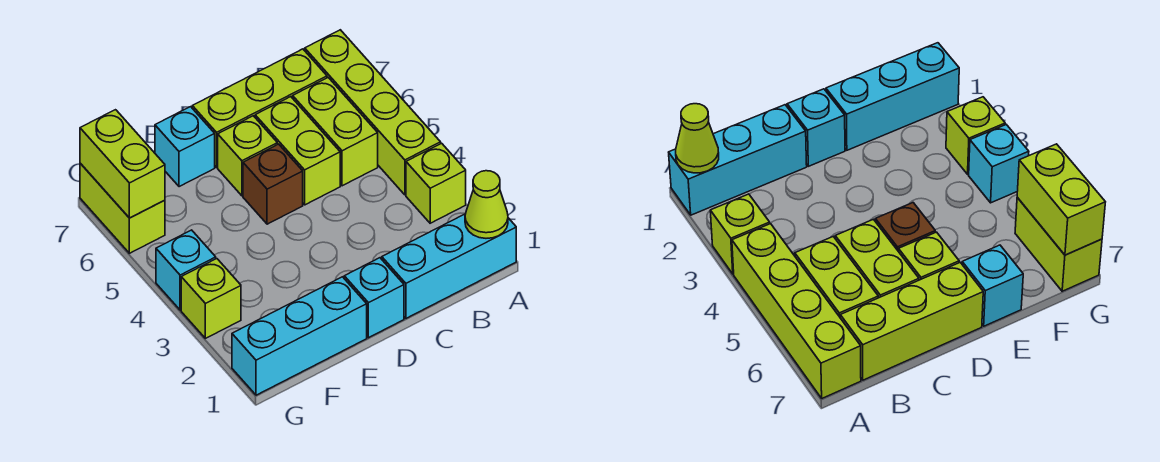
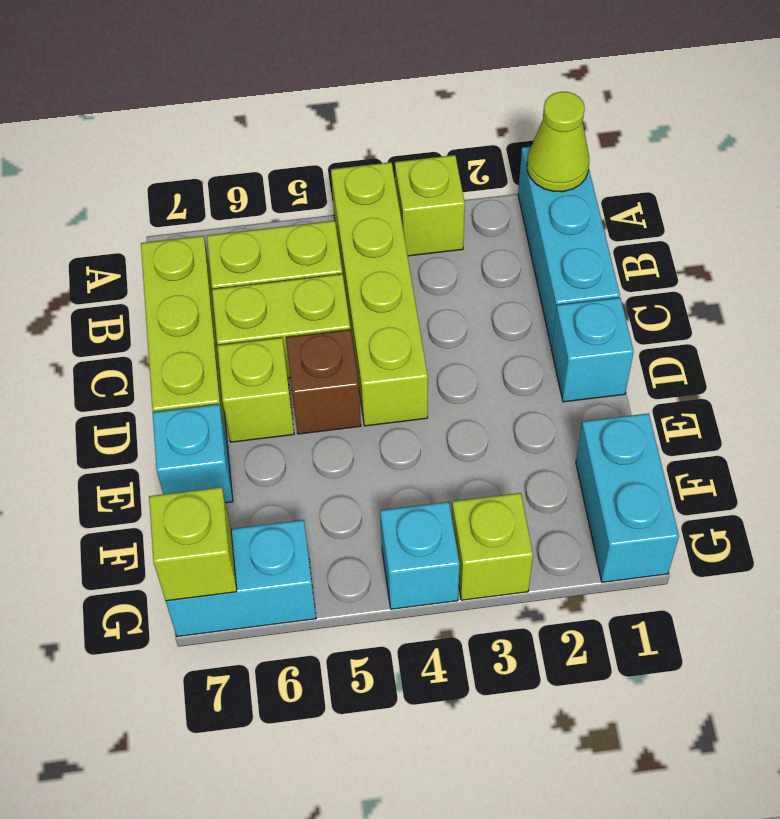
lime brick A4:A7 level 1 -> lime brick A4:D4 level 1
cyan brick E1:G1 level 1 -> cyan brick F1:G1 level 1
lime brick G6:G7 level 1 -> cyan brick G6:G7 level 1
lime brick G6:G7 level 2 -> lime brick G7 level 2

